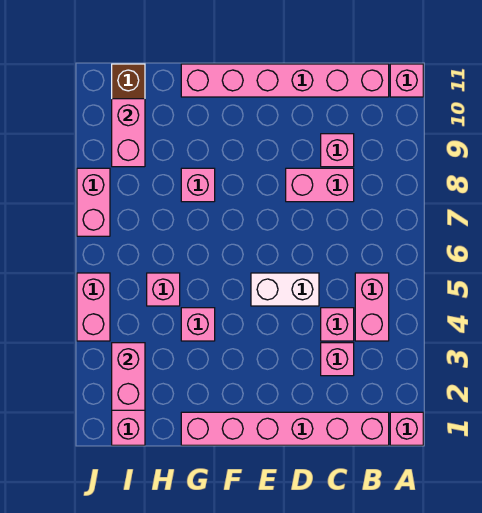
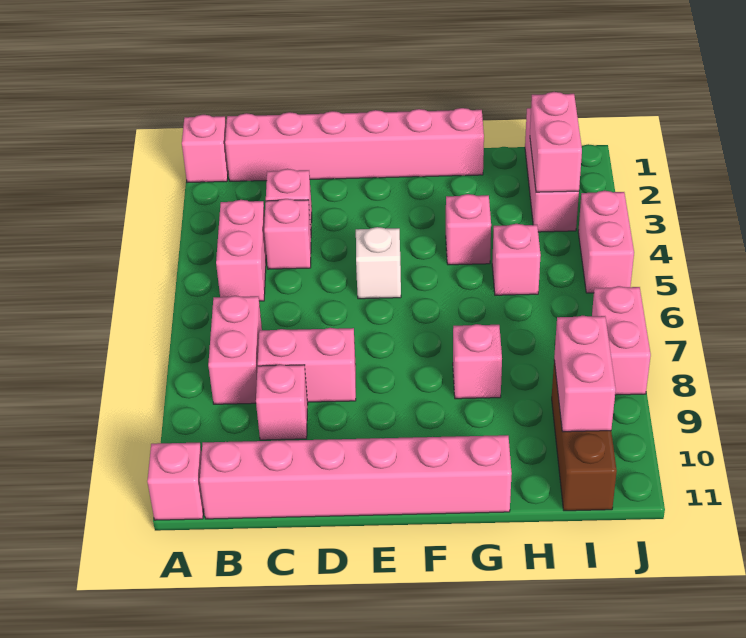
none -> pink brick B7:B8 level 1
white brick D5:E5 level 1 -> white brick E5 level 1

